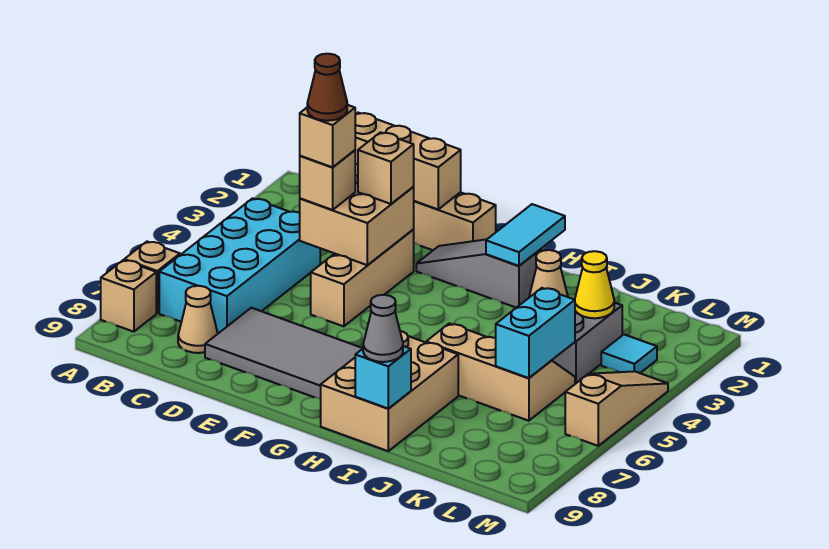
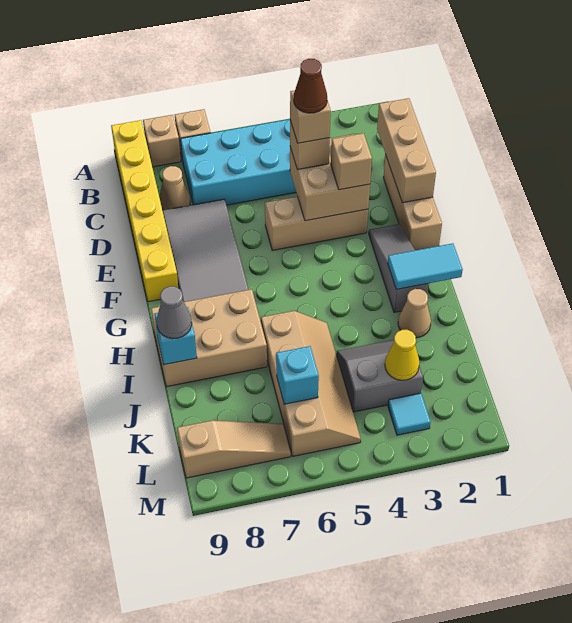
none -> yellow brick A9:F9 level 1
tan slope I5:K6 level 1 top 6 -> tan slope I5:L6 level 1 top 6
cyan brick K5:K6 level 2 -> cyan brick K6 level 2
tan slope M4:M6 level 1 top 6 -> tan slope L7:L9 level 1 top 9

